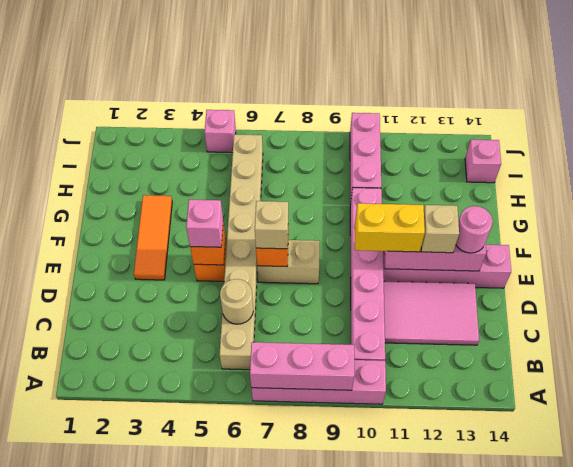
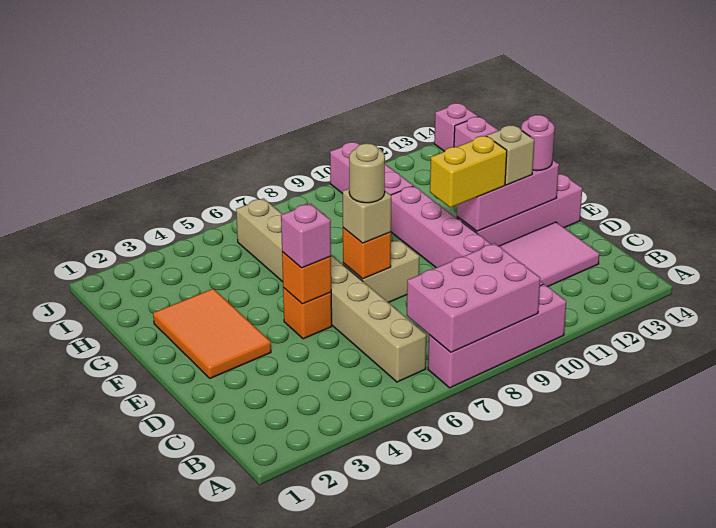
pink brick A7:A9 level 2 -> pink brick A7:B9 level 2
tan round brick C6 level 2 -> tan round brick E7 level 4
orange tile E3:G3 level 1 -> orange tile E2:G3 level 1
pink brick J5 level 1 -> pink brick J14 level 1

